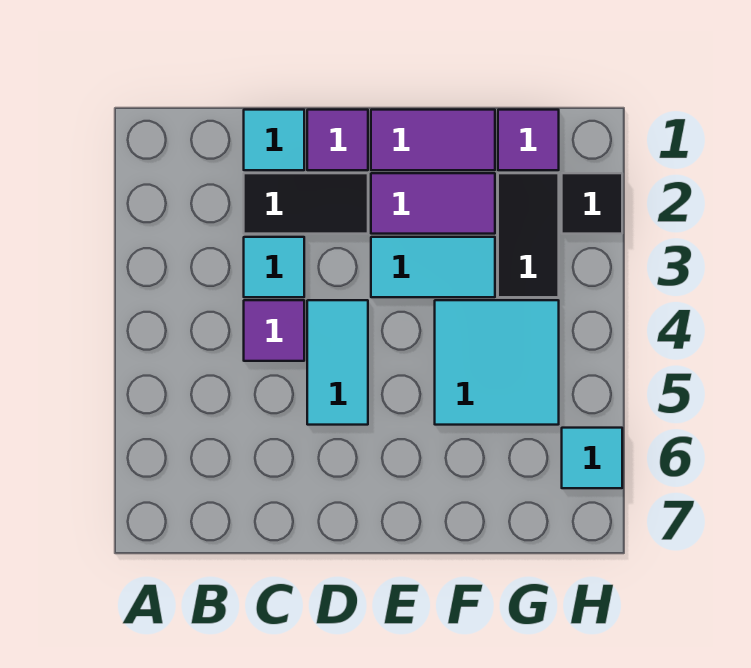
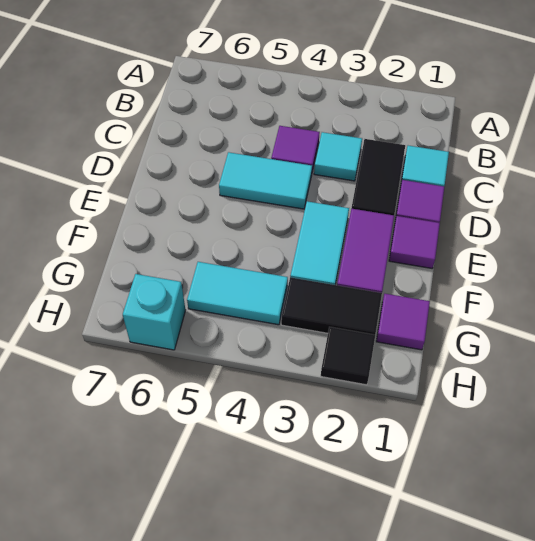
purple tile E1:F1 level 1 -> purple tile E1 level 1
cyan tile F4:G5 level 1 -> cyan tile G4:G5 level 1
cyan tile H6 level 1 -> cyan brick H6 level 1

